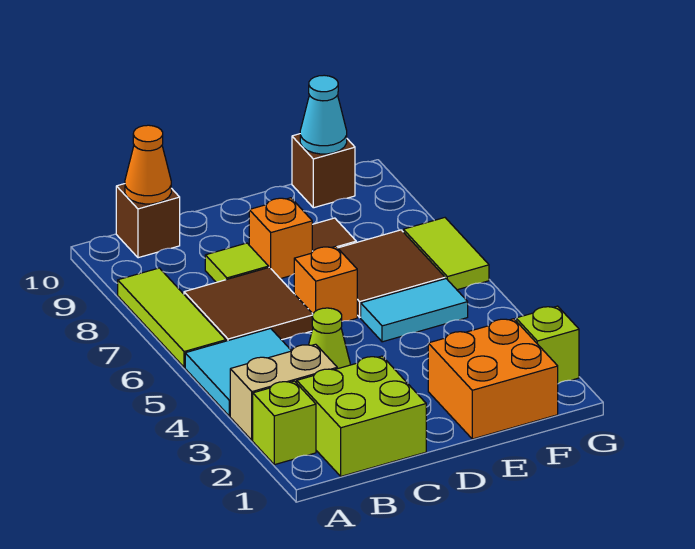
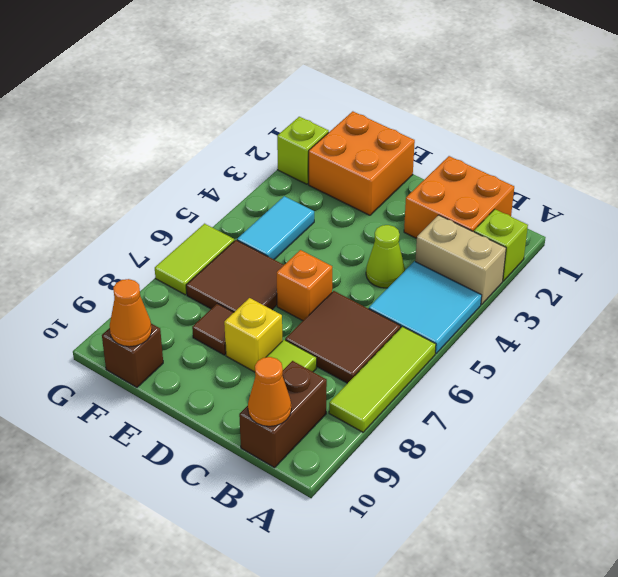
lime brick B1:C2 level 1 -> orange brick B1:C2 level 1
brown brick B10 level 1 -> brown brick B9:B10 level 1
orange brick D8 level 1 -> yellow brick D8 level 1
cyan tile E5:F5 level 1 -> cyan tile F4:F5 level 1
cyan cone F10 level 2 -> orange cone F10 level 2

